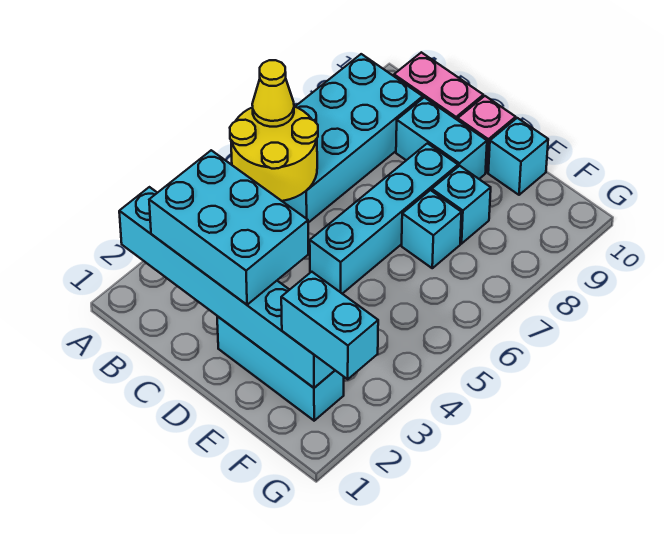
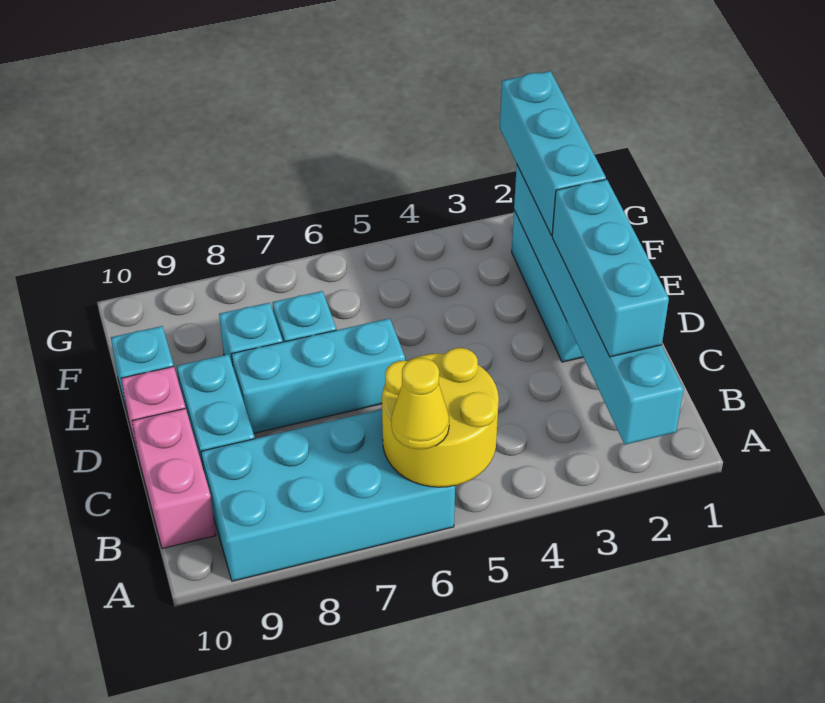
cyan brick B2:D3 level 3 -> cyan brick B2:D2 level 3
cyan brick D5:D8 level 1 -> cyan brick D6:D8 level 1
cyan brick F2:G2 level 3 -> cyan brick E2:G2 level 3

